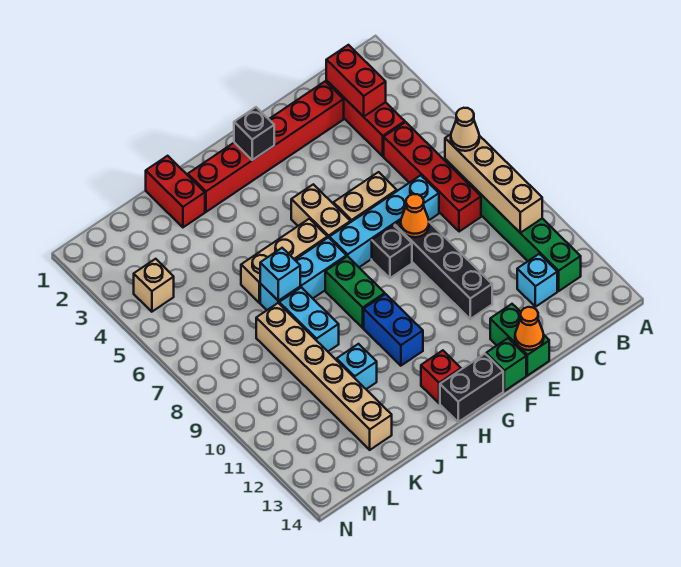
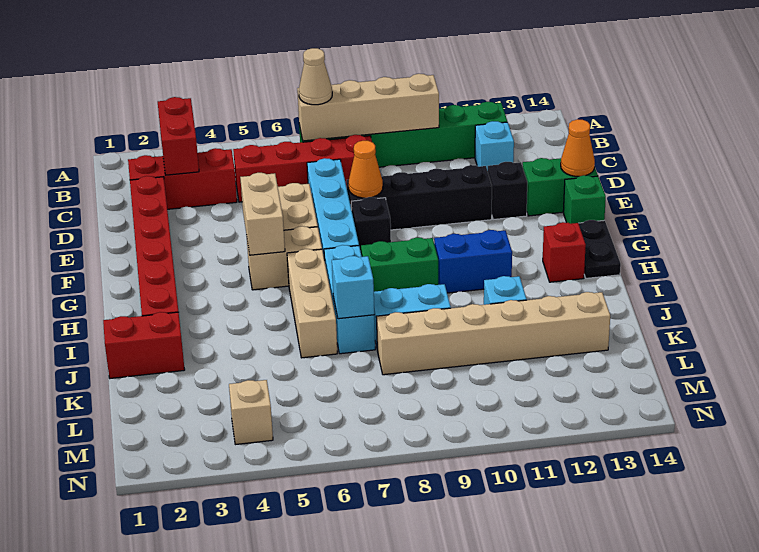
red brick C2:C3 level 2 -> red brick B3:C3 level 2
none -> tan brick F5:G5 level 2
black brick G2 level 2 -> black brick E12 level 1
black brick G14:H14 level 1 -> black plate G14:H14 level 1

